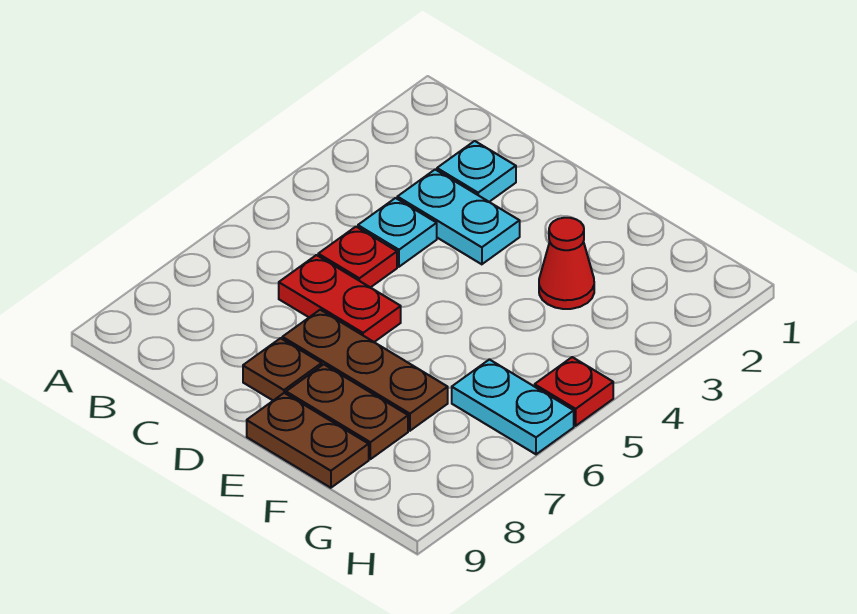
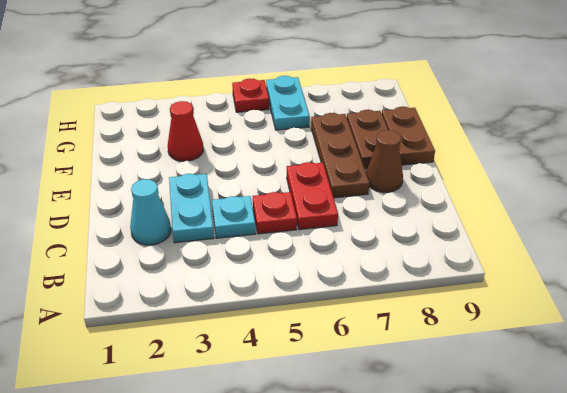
cyan plate C2 level 1 -> cyan cone C2 level 1
brown plate D8 level 1 -> brown cone D8 level 1

